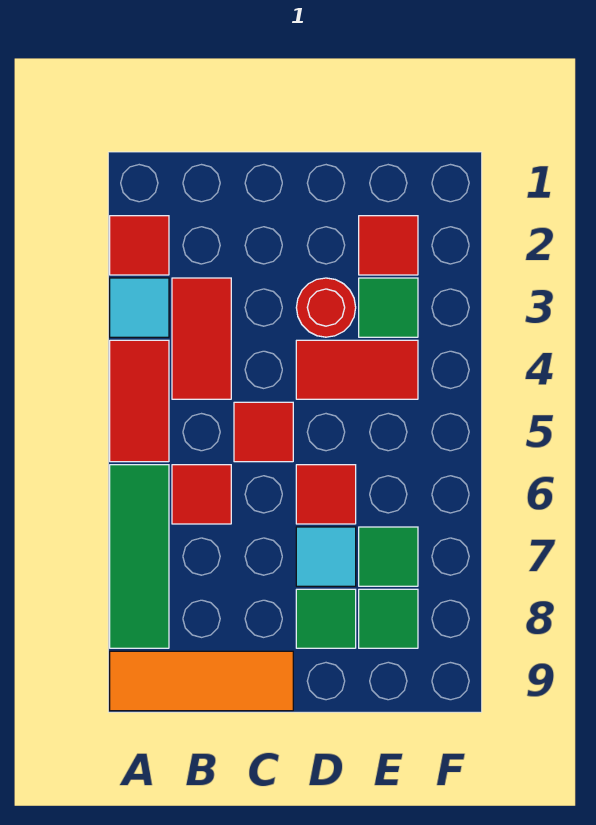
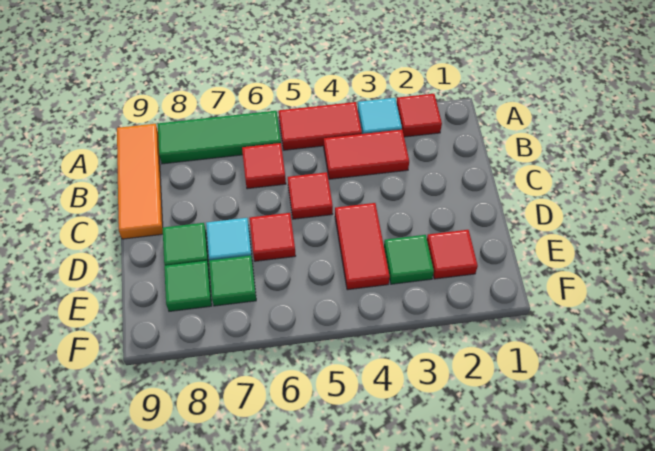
red round brick D3 level 1 -> none

